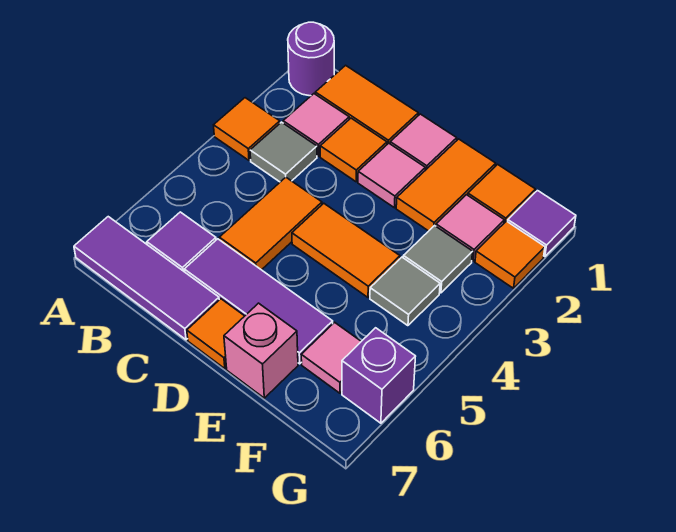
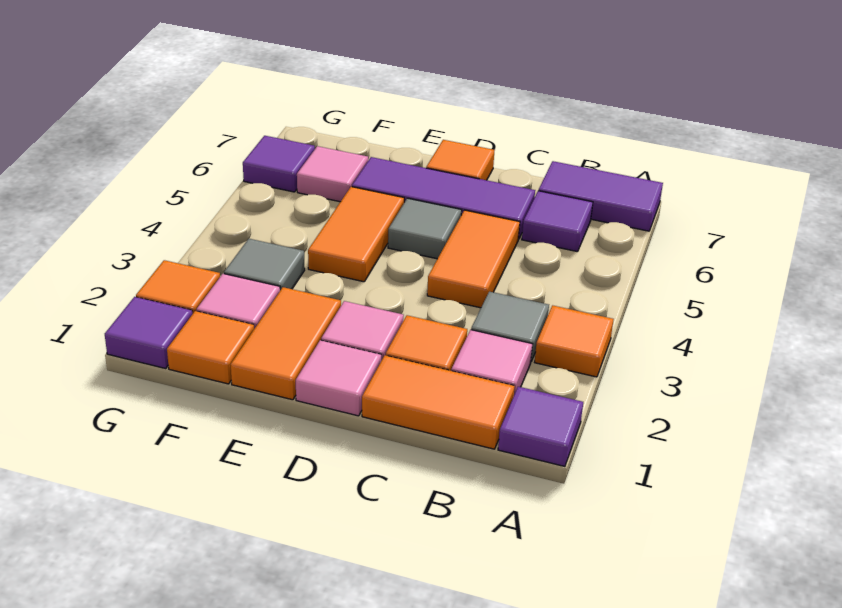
purple round brick A1 level 1 -> purple tile A1 level 1
purple tile A7:C7 level 1 -> purple tile A7:B7 level 1
orange tile D4:E4 level 1 -> orange tile E4:E5 level 1
pink brick E7 level 1 -> none
grey tile F4 level 1 -> grey tile D5 level 1
purple brick G6 level 1 -> purple tile G6 level 1

